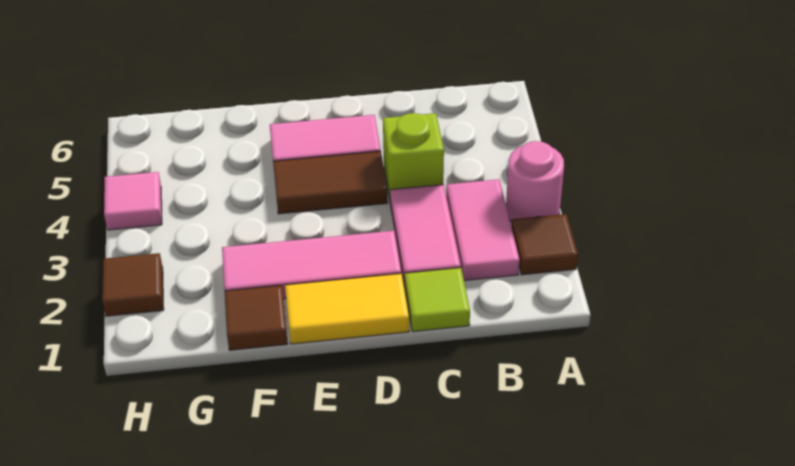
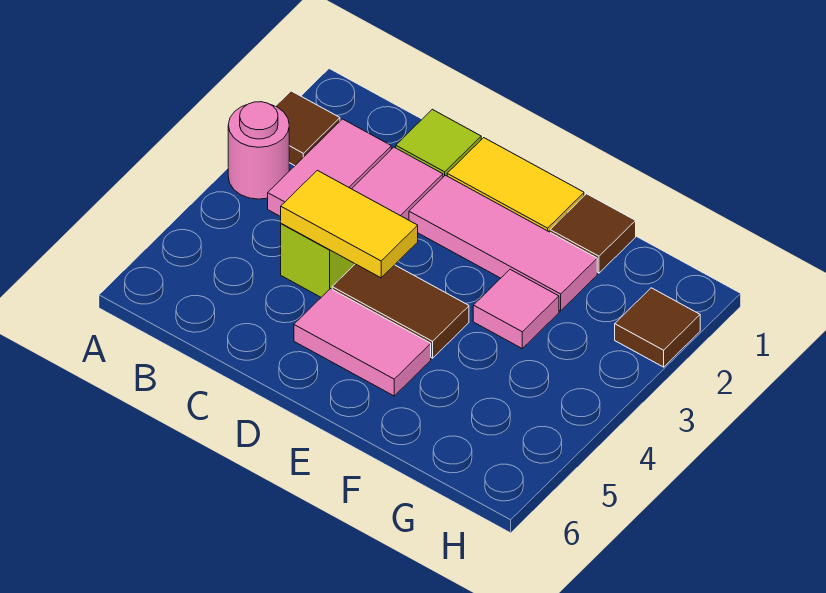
none -> yellow tile C4:D4 level 2
pink tile H4 level 1 -> pink tile F3 level 1

